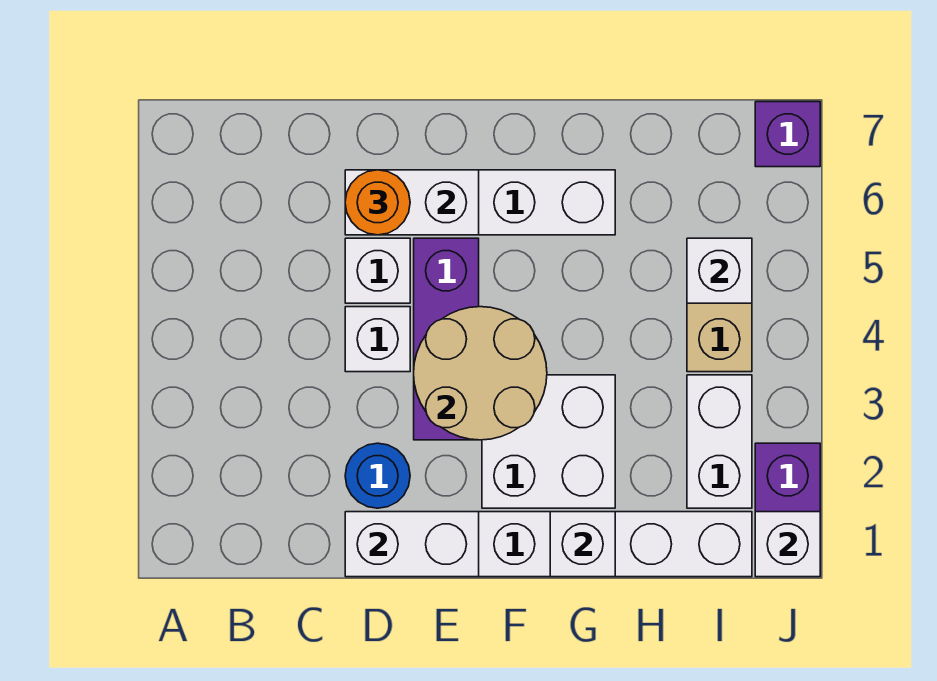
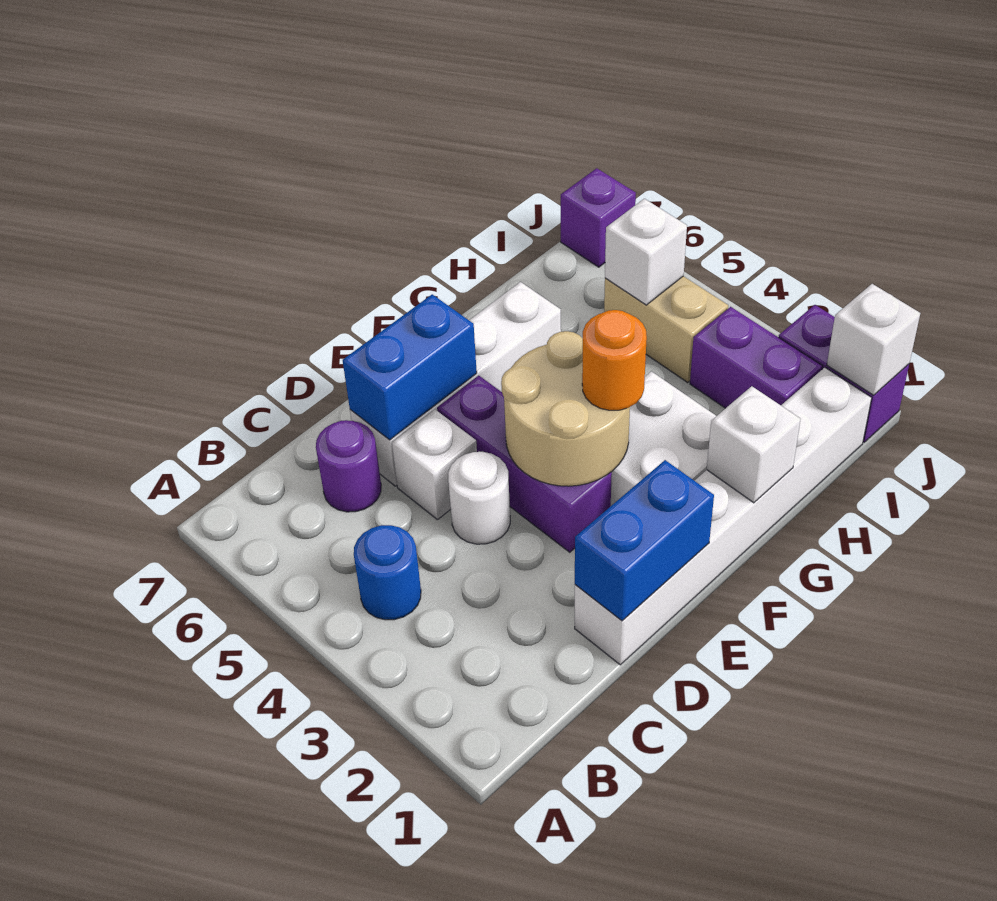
none -> purple round brick C6 level 1
white brick D1:E1 level 2 -> blue brick D1:E1 level 2
blue round brick D2 level 1 -> blue round brick B4 level 1
white brick D4 level 1 -> white round brick D4 level 1
white brick D6:E6 level 2 -> blue brick D6:E6 level 2
orange round brick D6 level 3 -> orange round brick F3 level 3
white brick I2:I3 level 1 -> purple brick I2:I3 level 1

